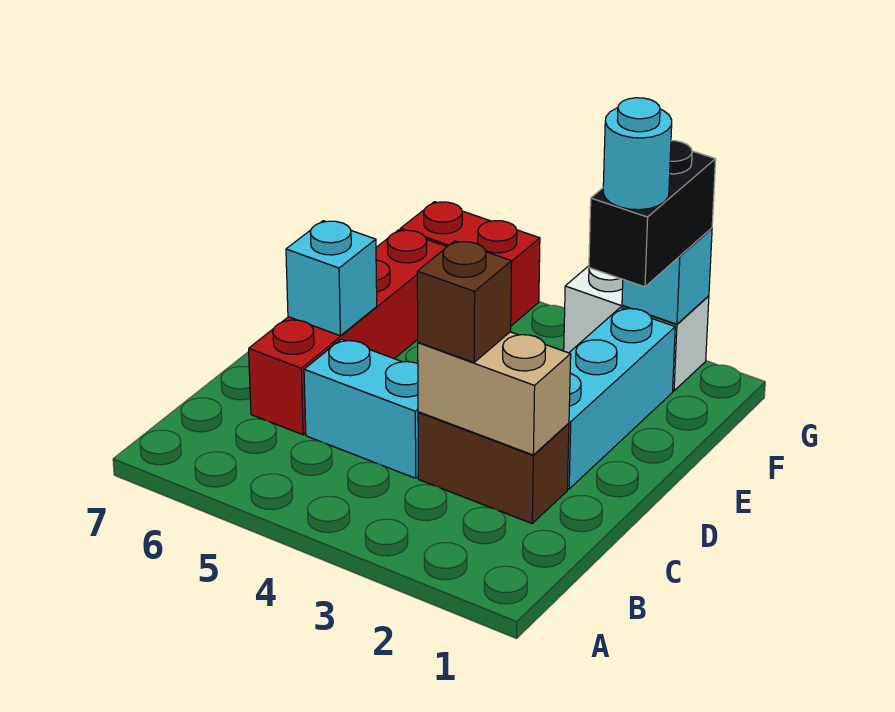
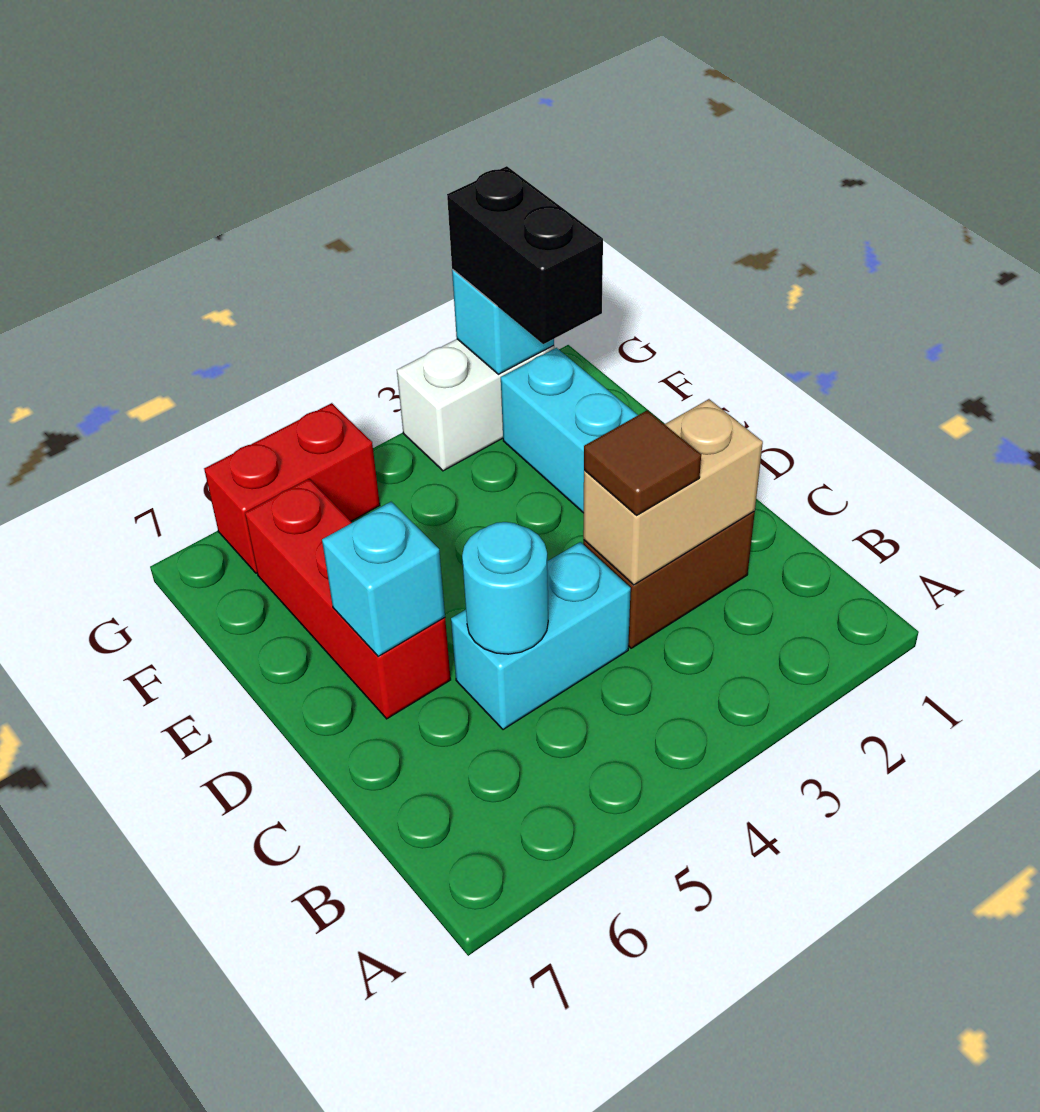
brown brick C3 level 3 -> brown tile C3 level 3
red brick C6:F6 level 1 -> red brick D6:F6 level 1
cyan round brick F2 level 4 -> cyan round brick C5 level 2

